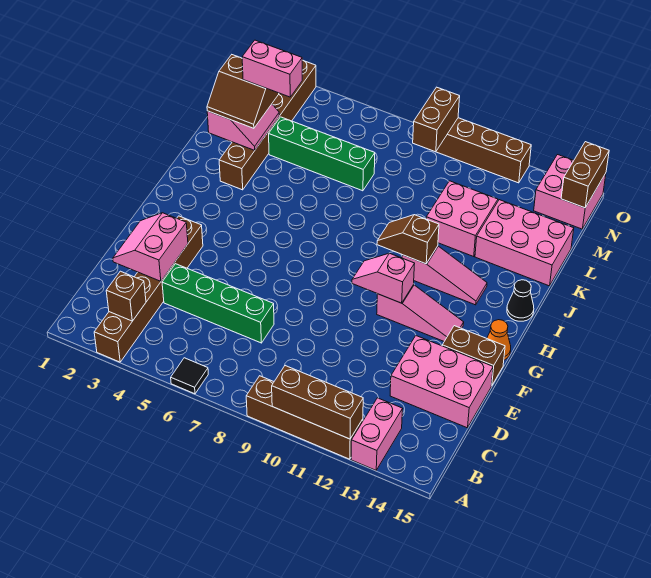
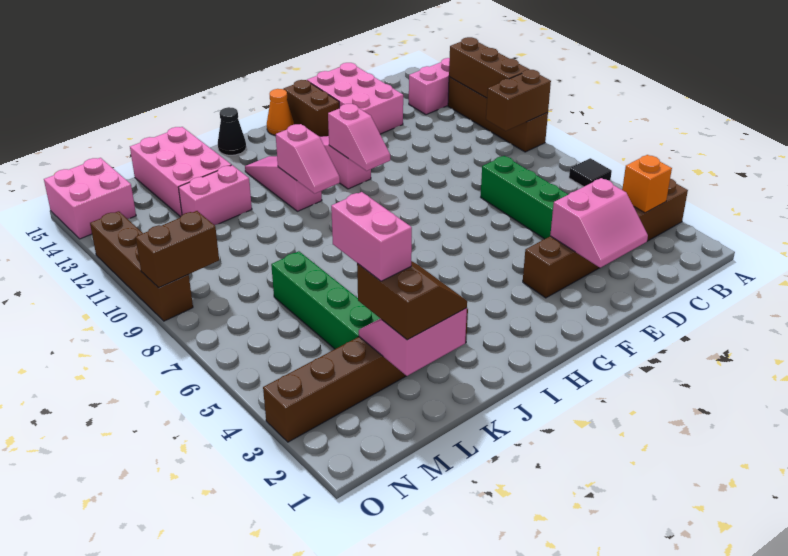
brown brick B3 level 2 -> orange brick B3 level 2
brown slope I10:I11 level 2 top 11 -> pink slope I10:I11 level 2 top 11
pink brick K11:L12 level 1 -> pink brick K12:L12 level 1
brown brick N15:O15 level 2 -> brown brick A9:B9 level 2

